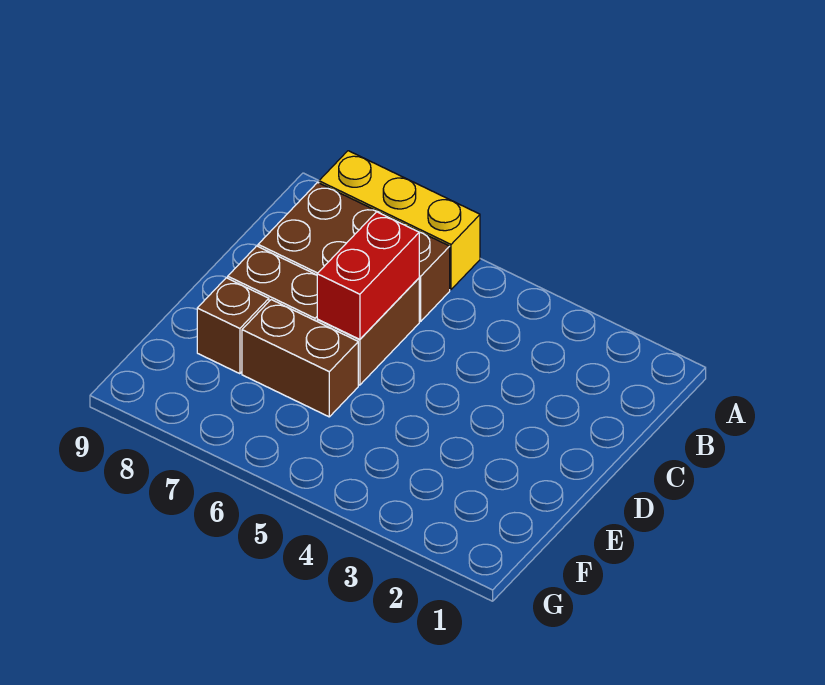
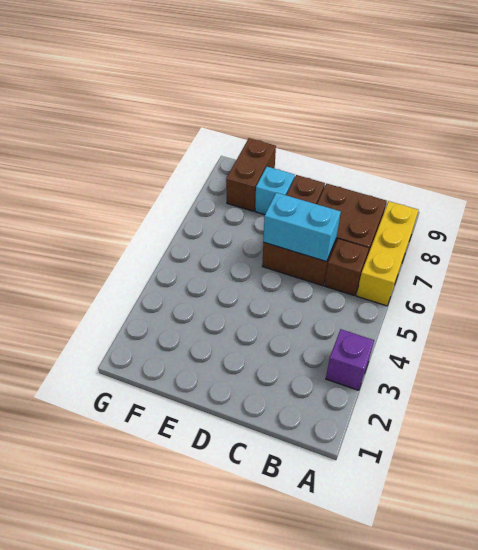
none -> purple brick A3 level 1
red brick C6:D6 level 2 -> cyan brick C6:D6 level 2
brown brick E6:E7 level 1 -> brown brick F8:F9 level 1
brown brick E8 level 1 -> cyan brick E8 level 1

